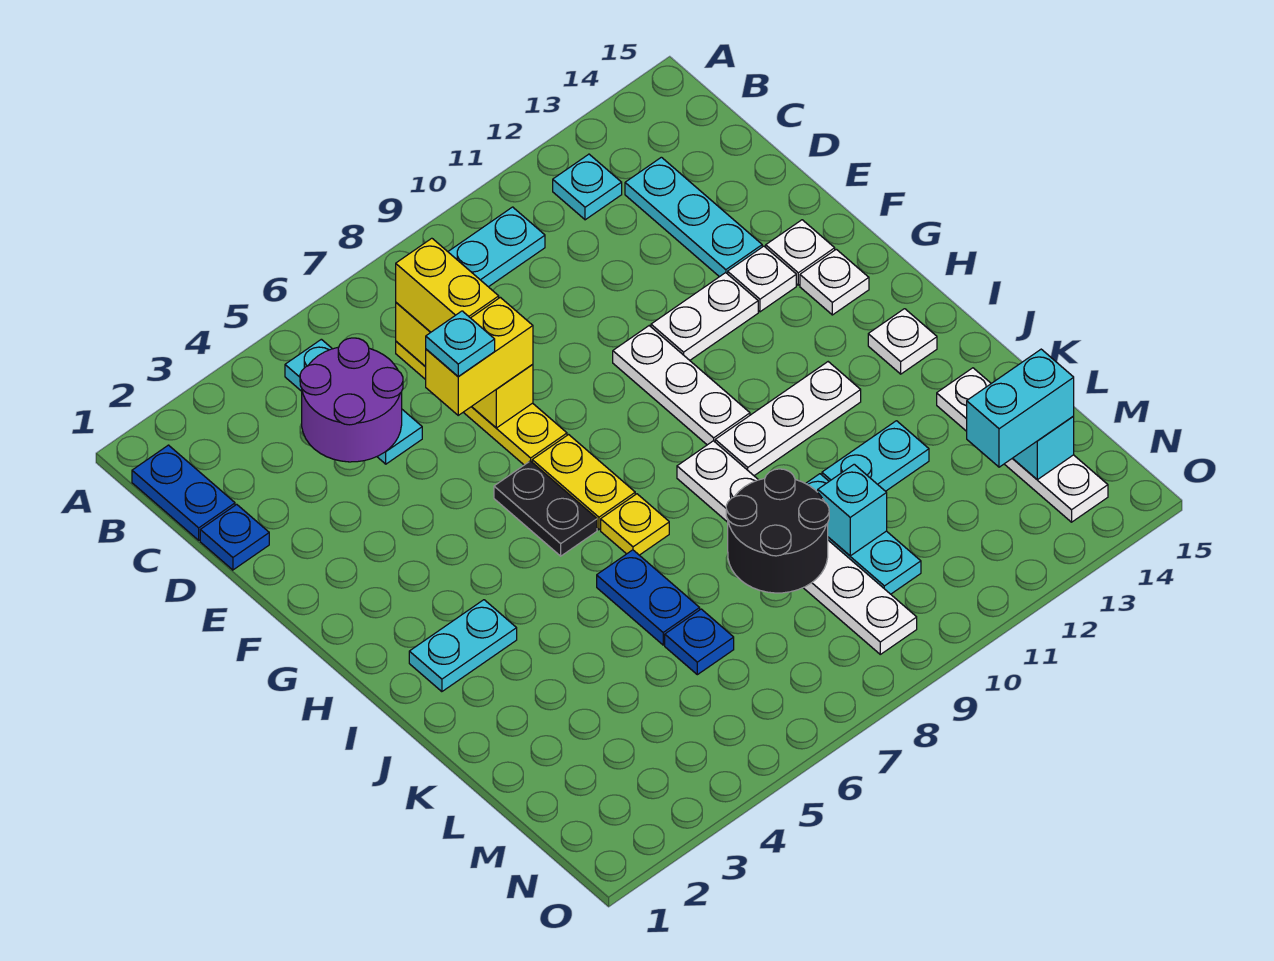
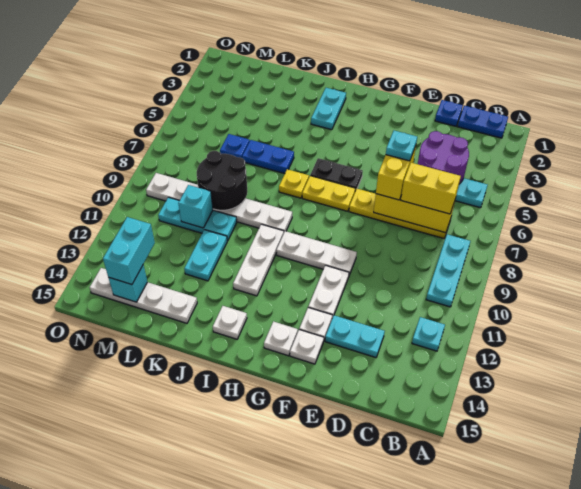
cyan plate C13:E13 level 1 -> cyan plate D13:E13 level 1

